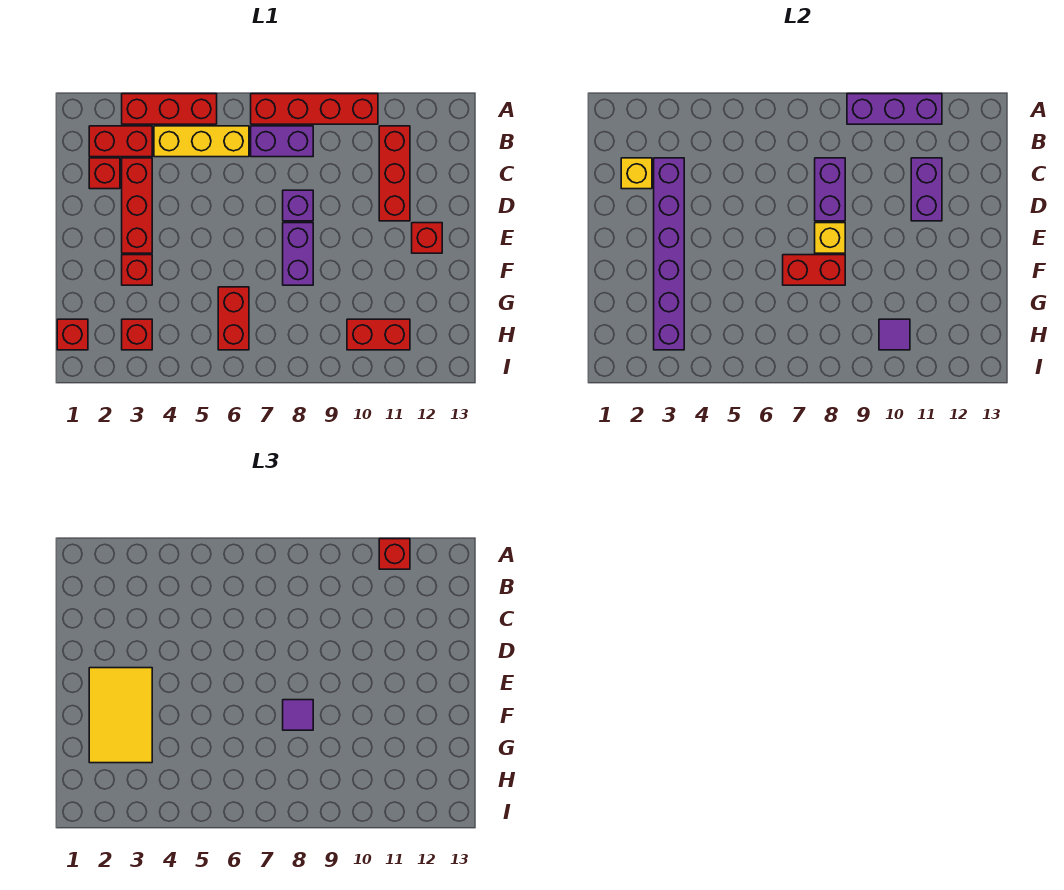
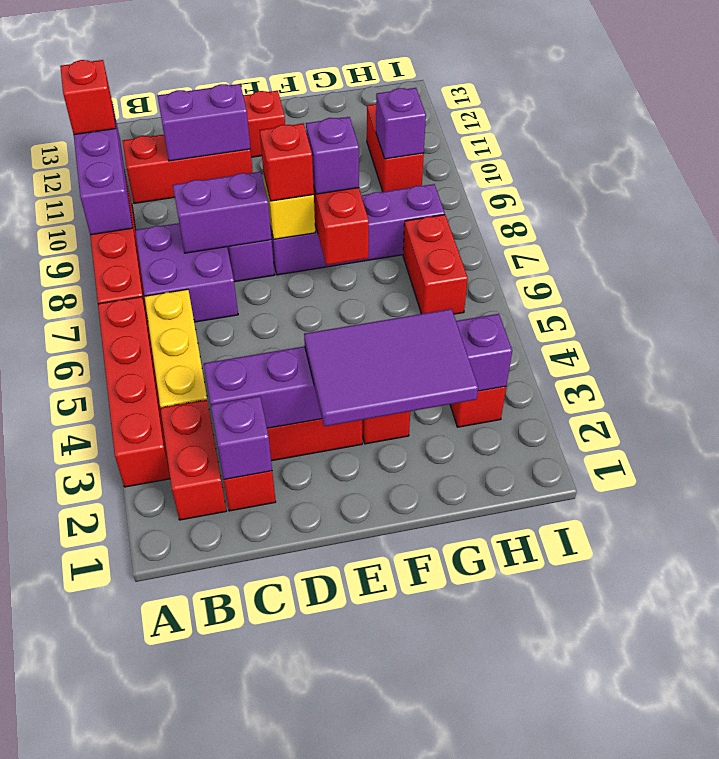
red brick A3:A5 level 1 -> red brick A3:A6 level 1
purple brick B7:B8 level 1 -> purple brick B7:C8 level 1
yellow brick C2 level 2 -> purple brick C2 level 2
yellow tile E2:G3 level 3 -> purple tile E2:G3 level 3
purple brick E8:F8 level 1 -> purple brick E8:H8 level 1
purple tile F8 level 3 -> purple brick F8 level 3
red brick G6:H6 level 1 -> red brick H6:H7 level 1
red brick H1 level 1 -> red brick E8 level 3
purple tile H10 level 2 -> purple brick H10 level 2

